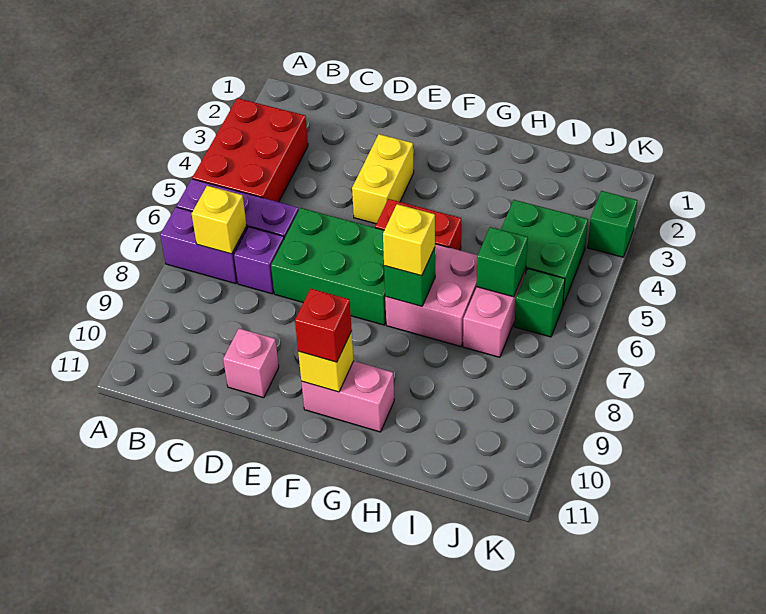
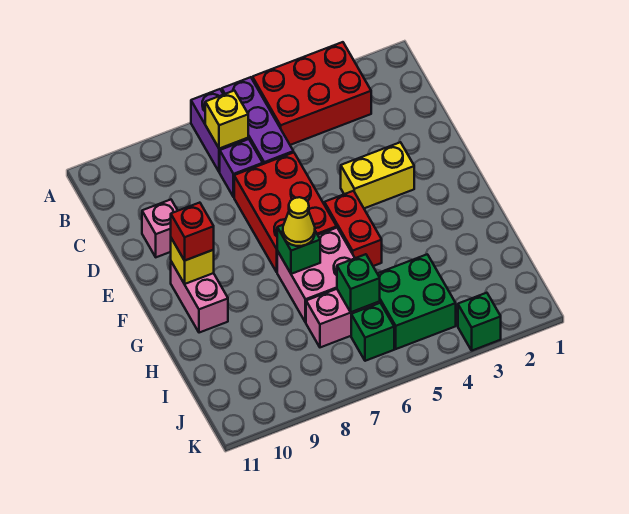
green brick D6:F7 level 1 -> red brick D6:F7 level 1
yellow brick G7 level 3 -> yellow cone G7 level 3

